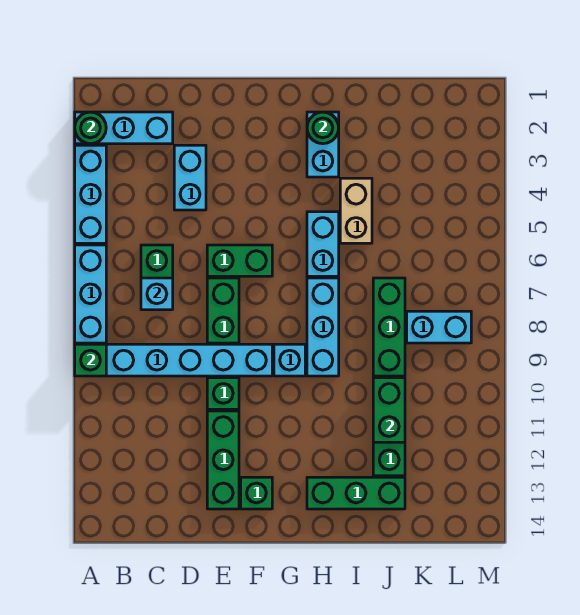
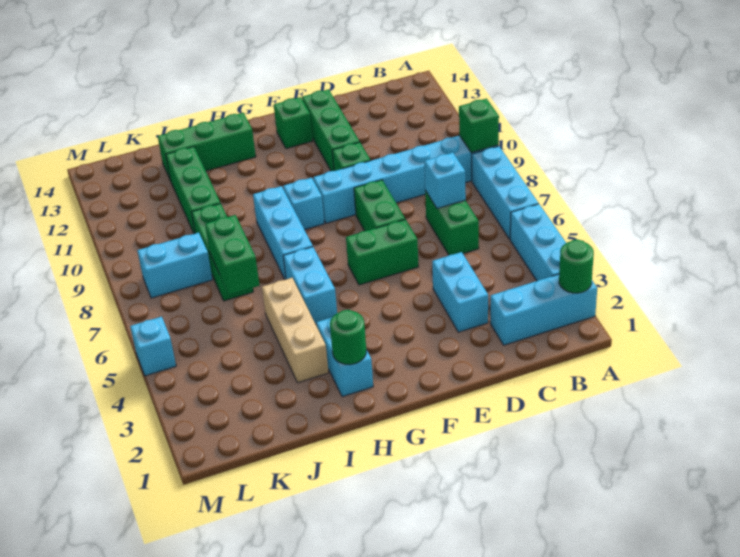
tan brick I4:I5 level 1 -> tan brick I3:I5 level 1
green brick J10:J11 level 2 -> green brick J6:J7 level 2
none -> cyan brick M5 level 1

